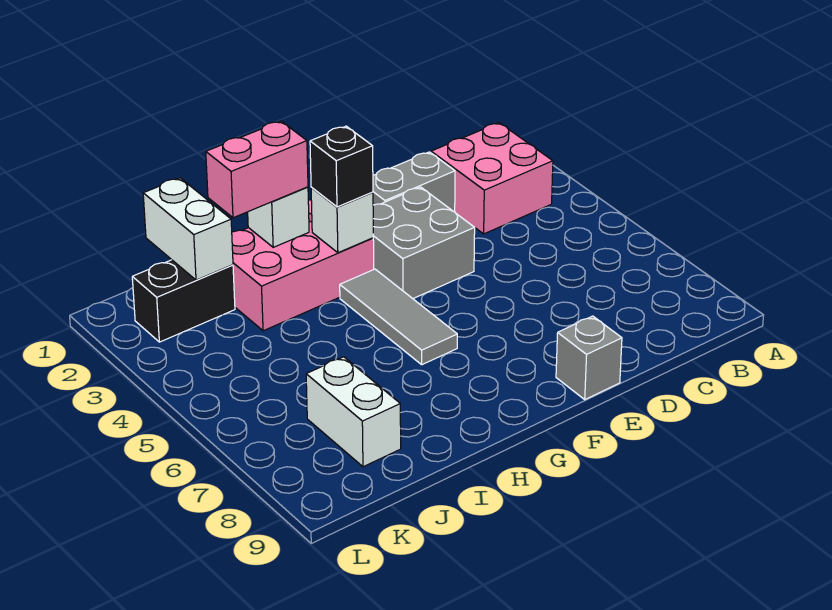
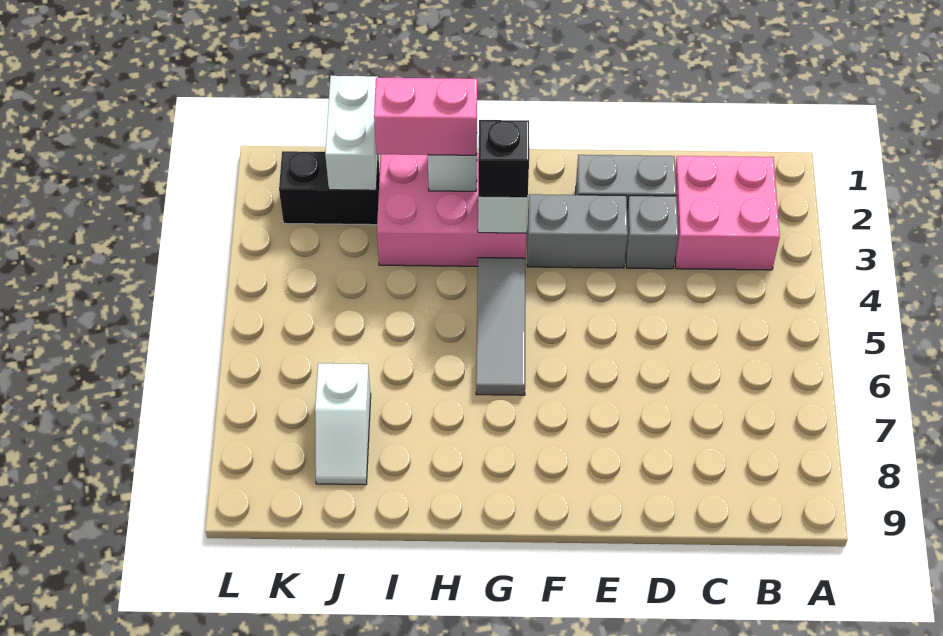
grey brick E3:F4 level 1 -> grey brick E3:F3 level 1
grey brick E9 level 1 -> grey brick D3 level 1
white brick J7:J8 level 1 -> white slope J7:J8 level 1 top 7

